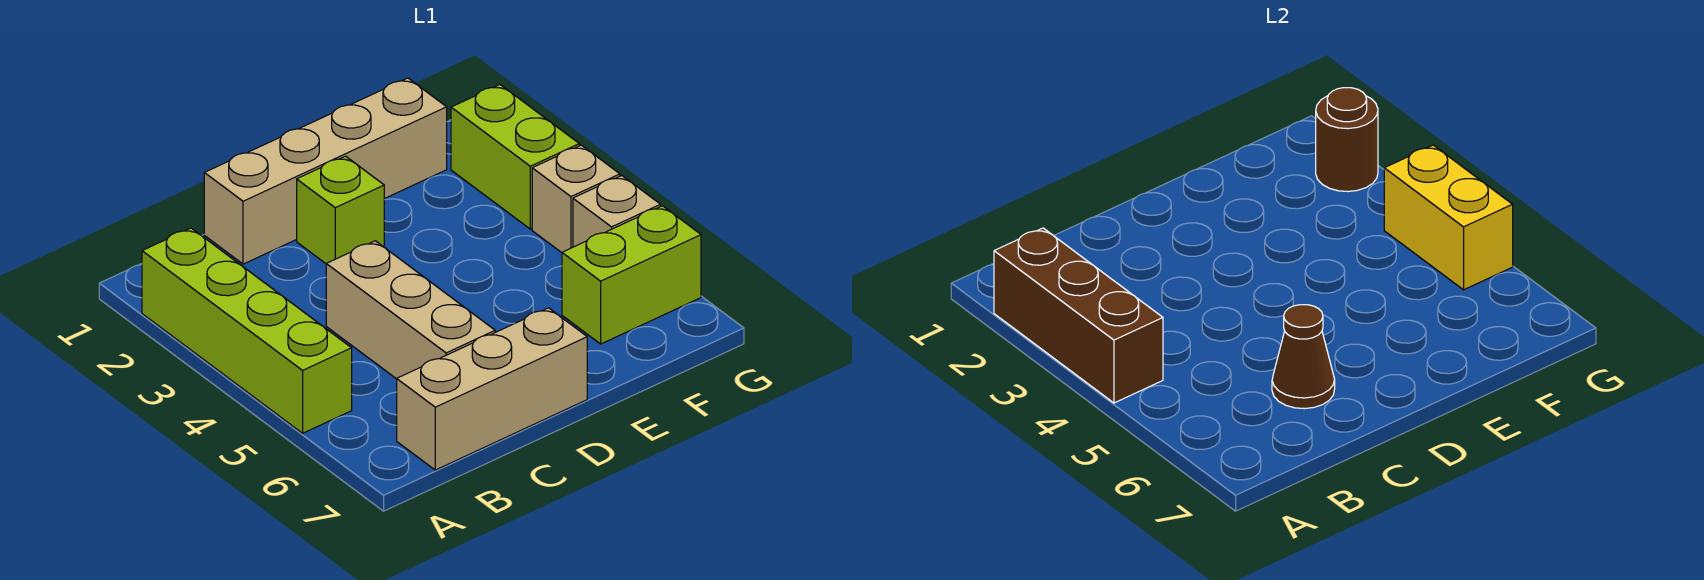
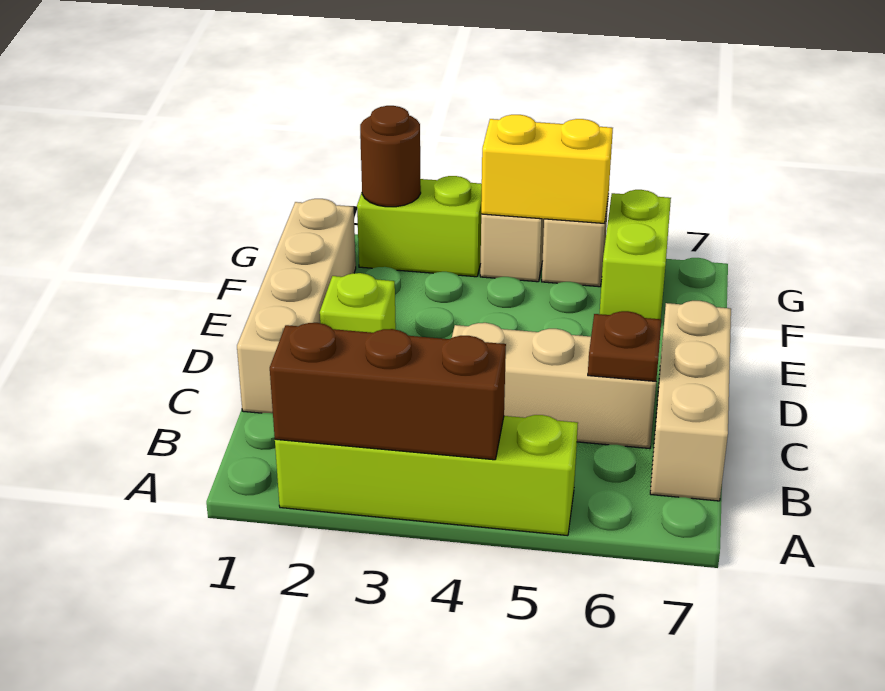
brown cone C6 level 2 -> brown plate C6 level 2

